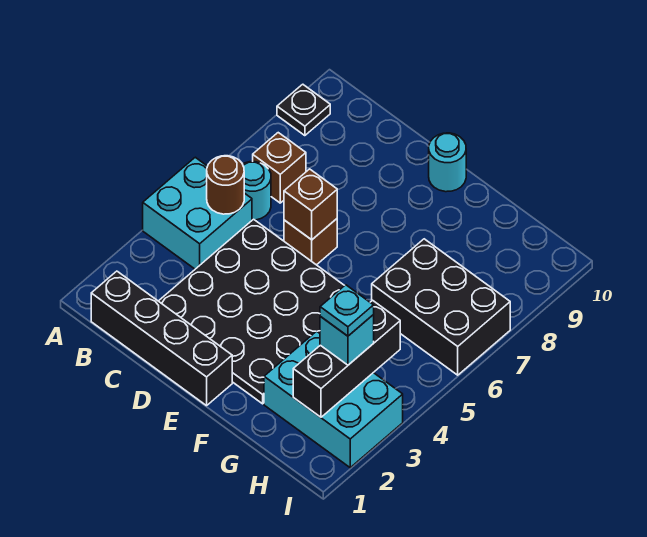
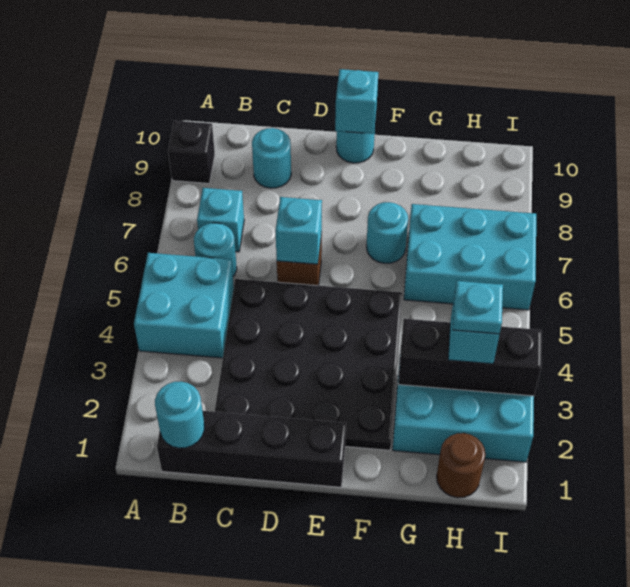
black plate A9 level 1 -> black brick A9 level 1
none -> cyan round brick B1 level 2
brown round brick B5 level 2 -> brown round brick H1 level 1
brown brick B7 level 1 -> cyan brick B7 level 1
none -> cyan round brick C9 level 1
brown brick D6 level 2 -> cyan brick D6 level 2
none -> cyan brick E10 level 2
none -> cyan round brick F7 level 1
black brick G6:I7 level 1 -> cyan brick G6:I7 level 1
black brick H2:H4 level 2 -> black brick G3:I3 level 2

